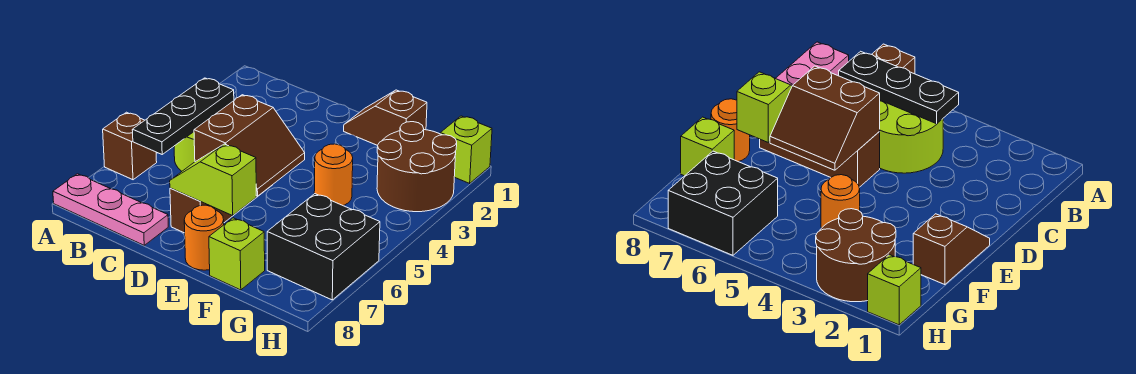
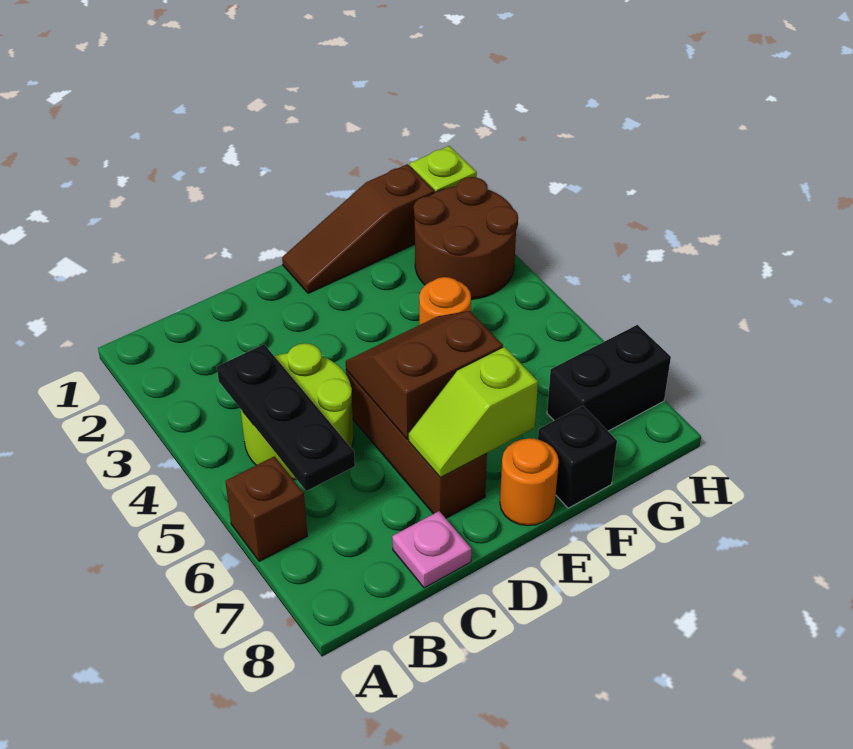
pink plate A8:C8 level 1 -> pink plate C8 level 1
brown slope D5:E6 level 2 top D -> brown slope D5:E6 level 2 top 6
brown slope E1:F1 level 1 top F -> brown slope E1:G1 level 1 top G
lime brick F8 level 1 -> black brick F8 level 1
black brick G6:H7 level 1 -> black brick G7:H7 level 1

